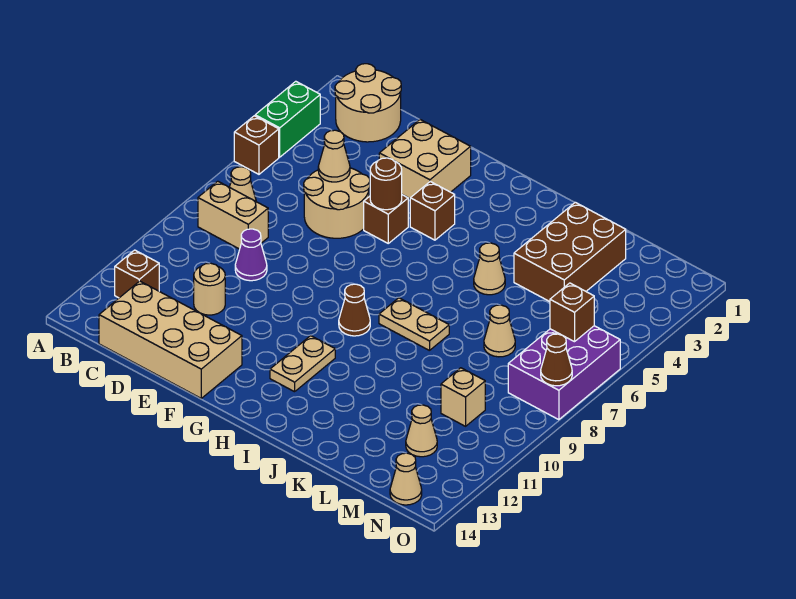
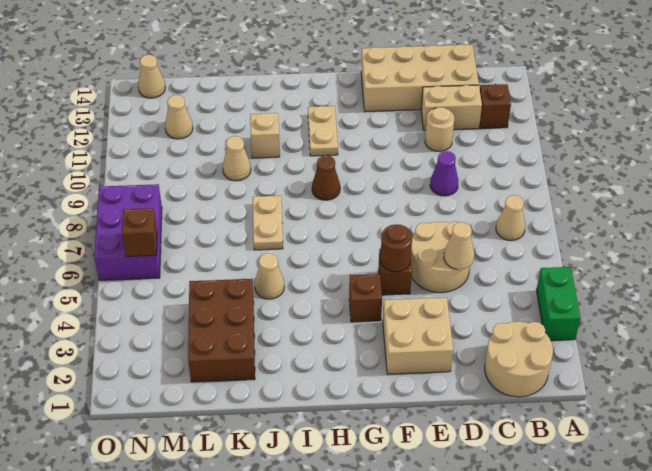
brown brick A5 level 1 -> none
tan brick B8:C8 level 1 -> tan brick C12:D12 level 1
tan plate I8:J8 level 1 -> tan plate J7:J8 level 1
tan cone L7 level 1 -> tan cone K10 level 1
tan brick M10 level 1 -> tan brick J11 level 1
brown cone O8 level 2 -> none

